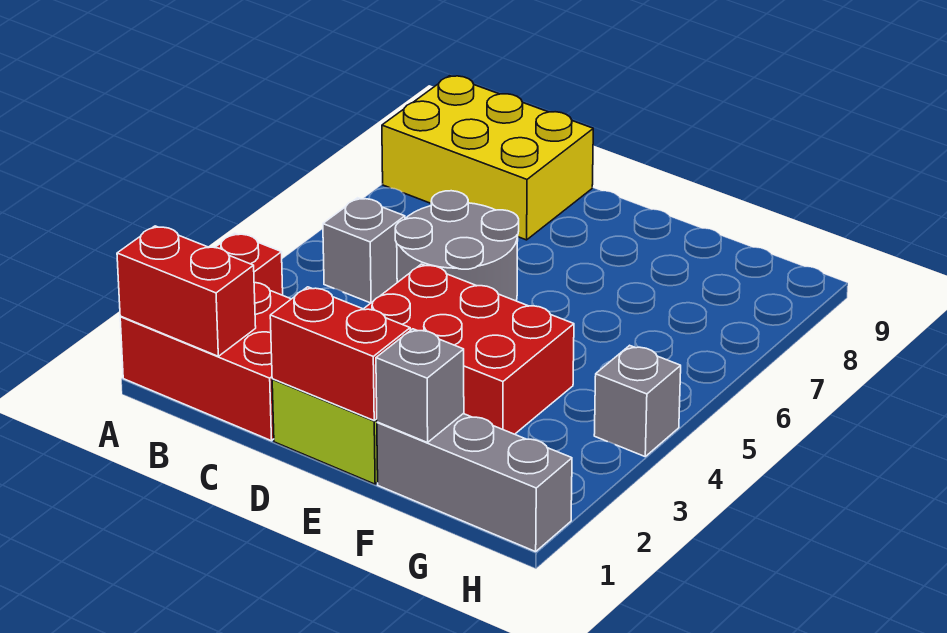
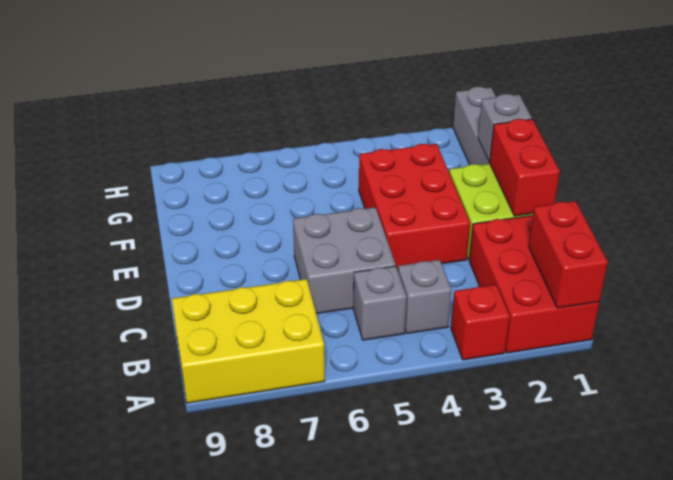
yellow brick A8:C9 level 1 -> yellow brick A7:B9 level 1
grey round brick C5:D6 level 1 -> grey brick C5:D6 level 1
grey brick H4 level 1 -> grey brick B4 level 1

